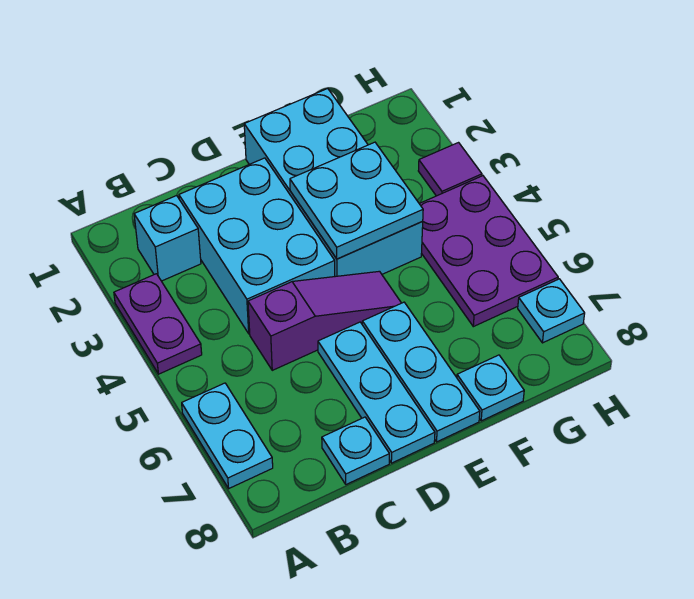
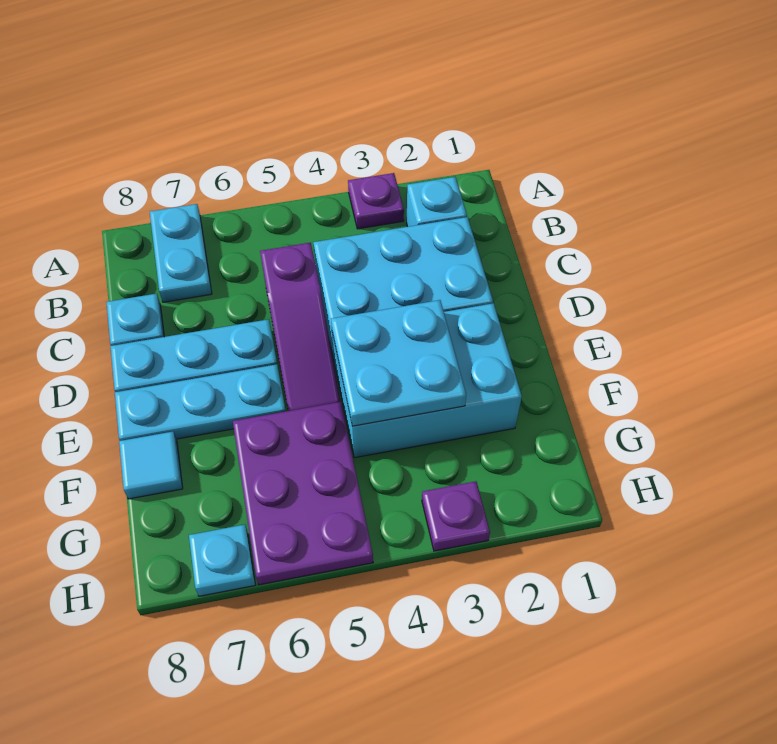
purple plate A3:A4 level 1 -> purple plate A3 level 1
cyan plate A6:A7 level 1 -> cyan plate A7:B7 level 1
cyan brick E1:F4 level 1 -> cyan brick E2:F4 level 1
cyan plate F8 level 1 -> cyan tile F8 level 1
purple plate G4:H6 level 1 -> purple plate F5:H6 level 1
purple tile H3 level 1 -> purple plate H3 level 1

